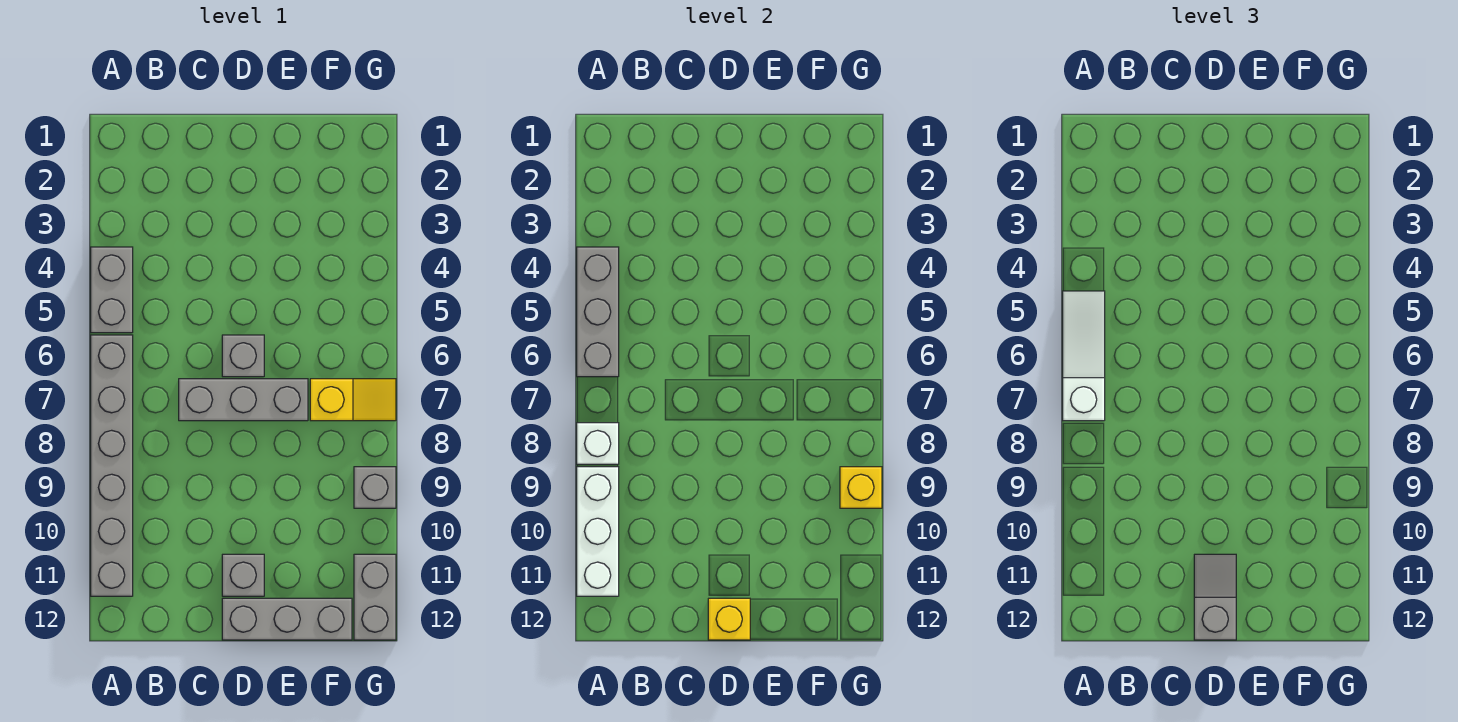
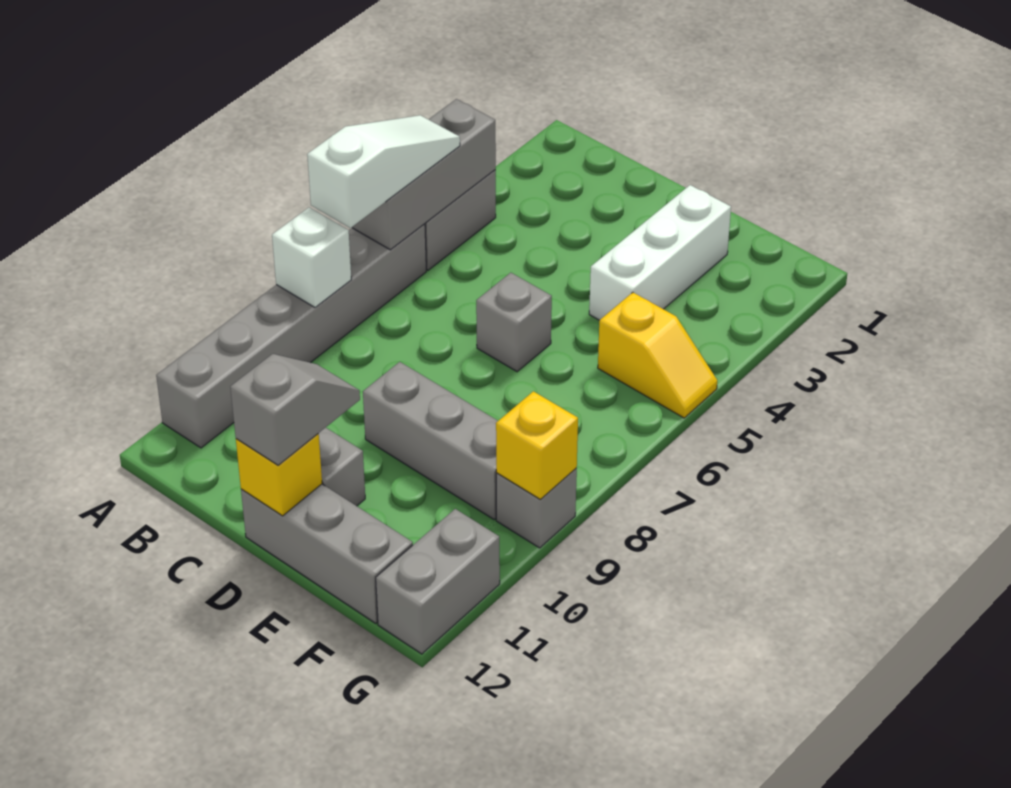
white brick A9:A11 level 2 -> white brick E2:E4 level 1
grey brick C7:E7 level 1 -> grey brick D9:F9 level 1
yellow slope F7:G7 level 1 top F -> yellow slope F5:G5 level 1 top F

